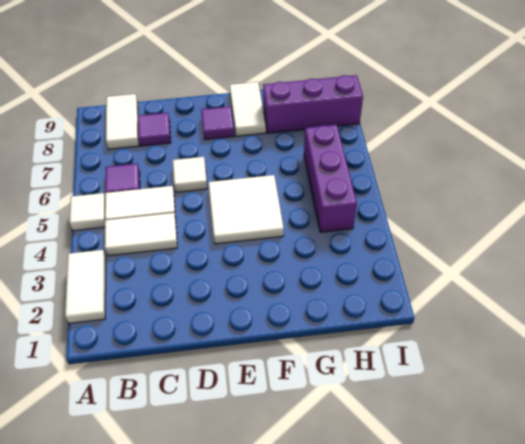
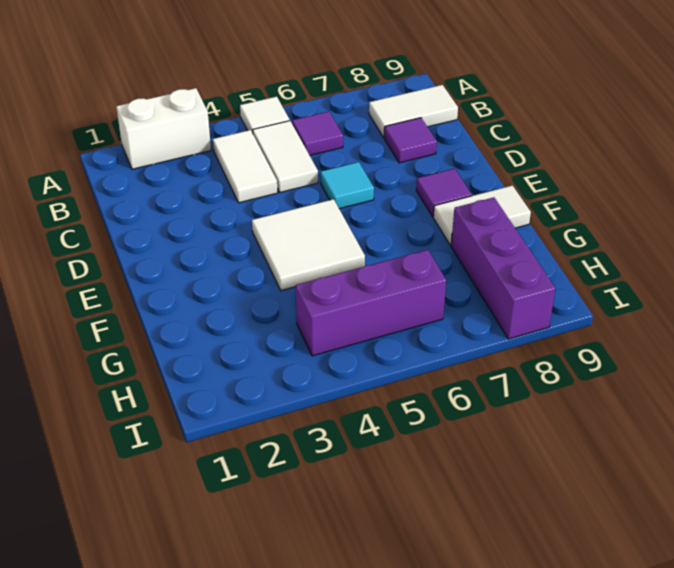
white tile A2:A3 level 1 -> white brick A2:A3 level 1
white tile D6 level 1 -> cyan tile D6 level 1

